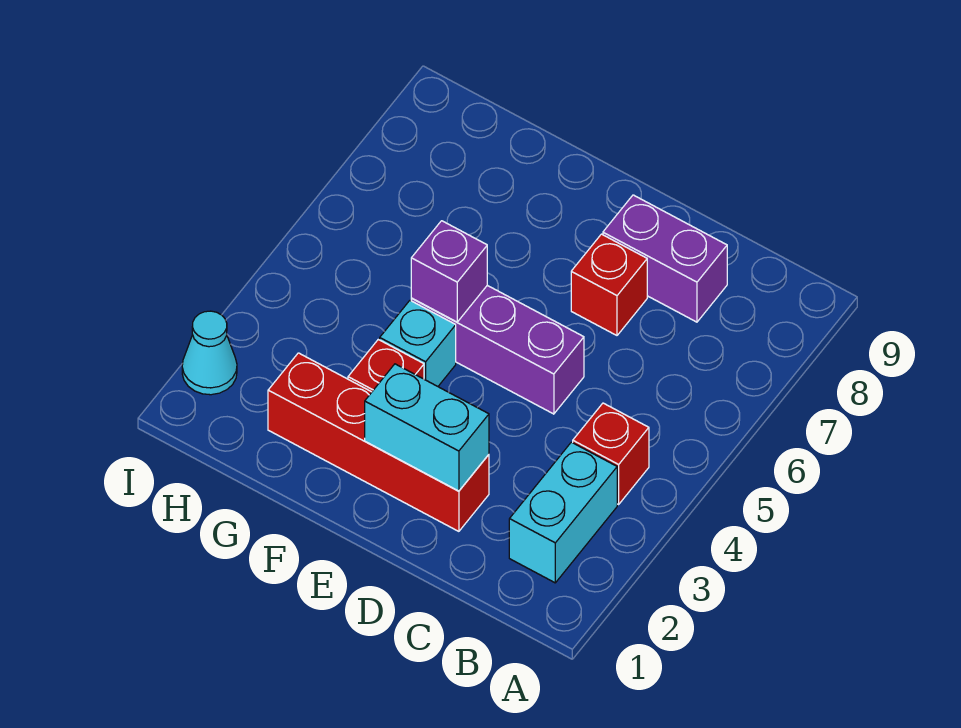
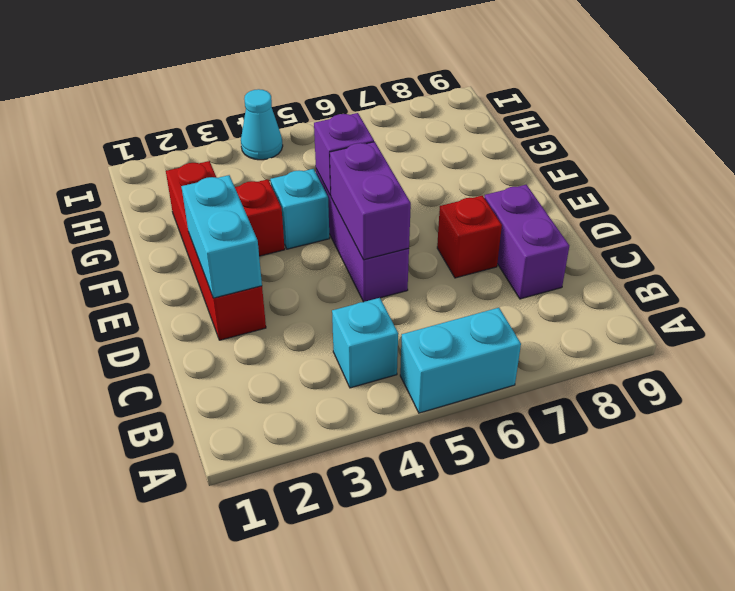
cyan brick B2:B3 level 1 -> cyan brick A5:A6 level 1
red brick B4 level 1 -> cyan brick B4 level 1
none -> purple brick D5:E5 level 2
cyan cone I2 level 1 -> cyan cone I4 level 1

